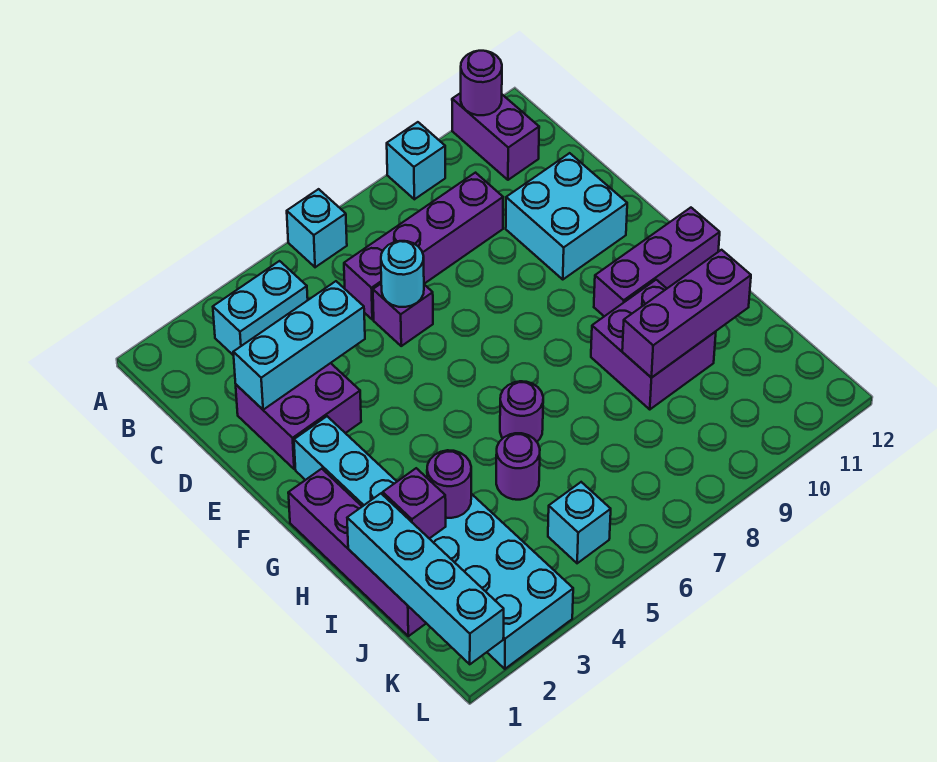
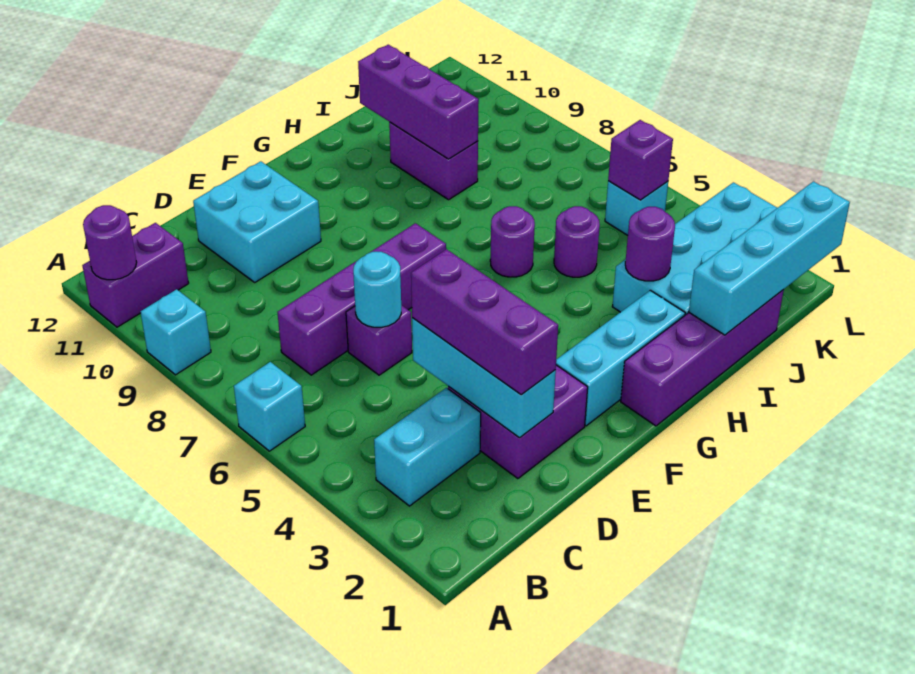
cyan brick B3:B4 level 1 -> cyan brick B3:C3 level 1
purple brick C6:C9 level 1 -> purple brick C7:F7 level 1
purple brick G10:G12 level 1 -> purple brick D2:D4 level 3
purple brick H9:I10 level 1 -> purple brick I9:I10 level 1
purple brick I2 level 2 -> purple brick K5 level 2

